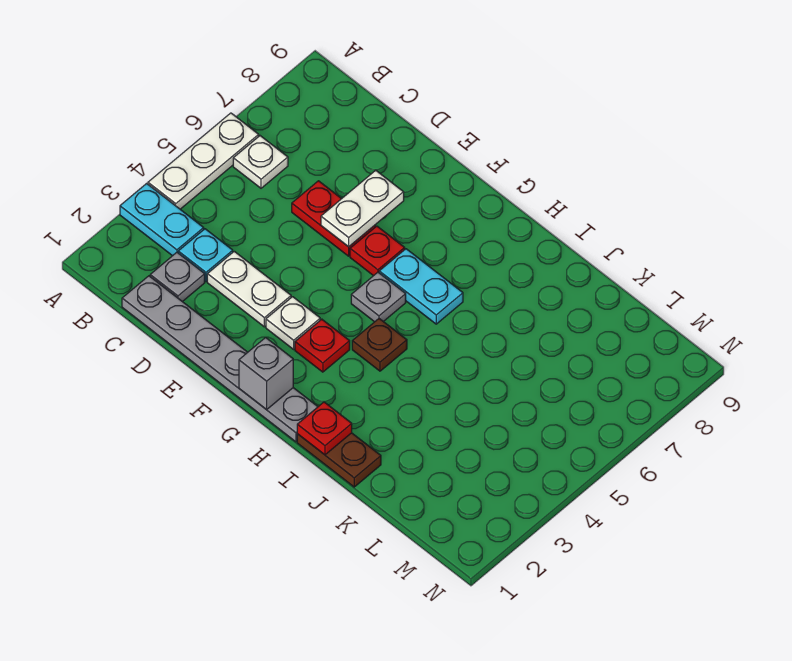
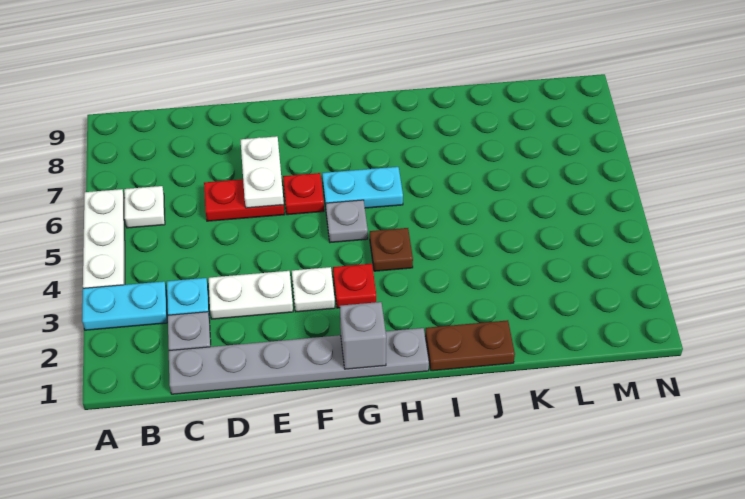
red plate I1 level 2 -> none

